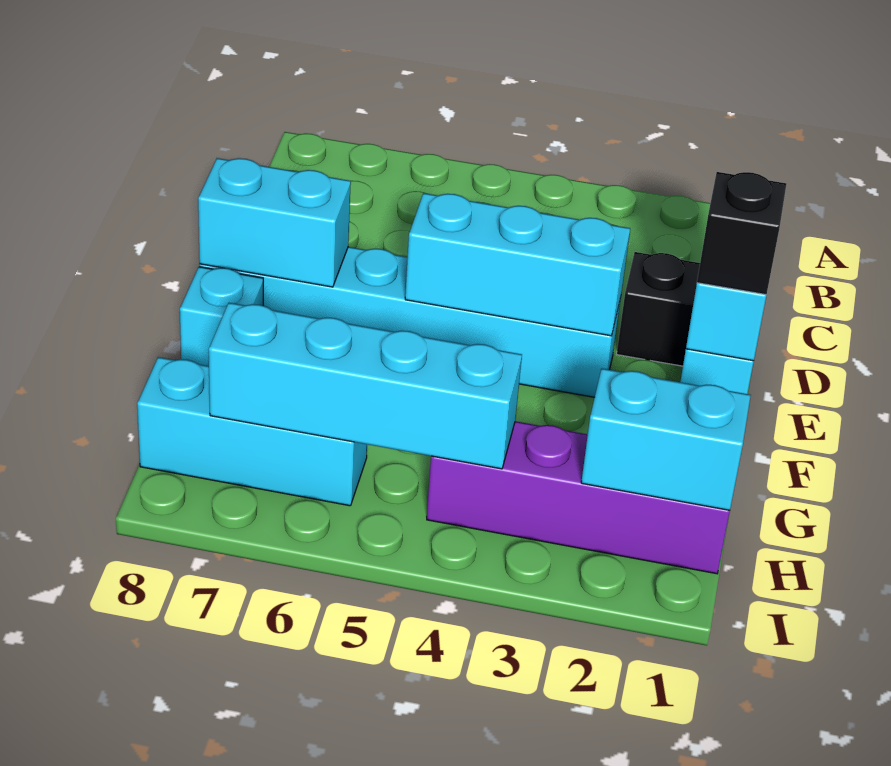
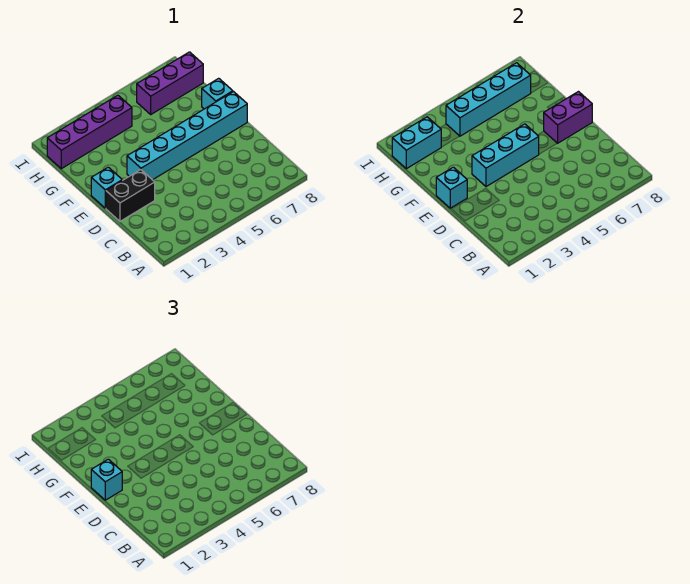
black brick E1 level 3 -> cyan brick E1 level 3
cyan brick E7:E8 level 2 -> purple brick E7:E8 level 2
cyan brick H6:H8 level 1 -> purple brick H6:H8 level 1

